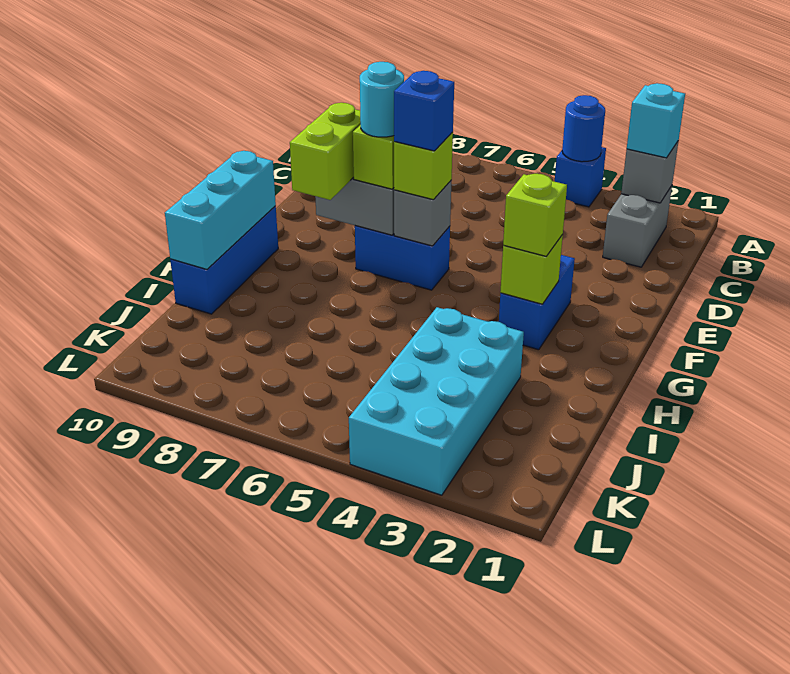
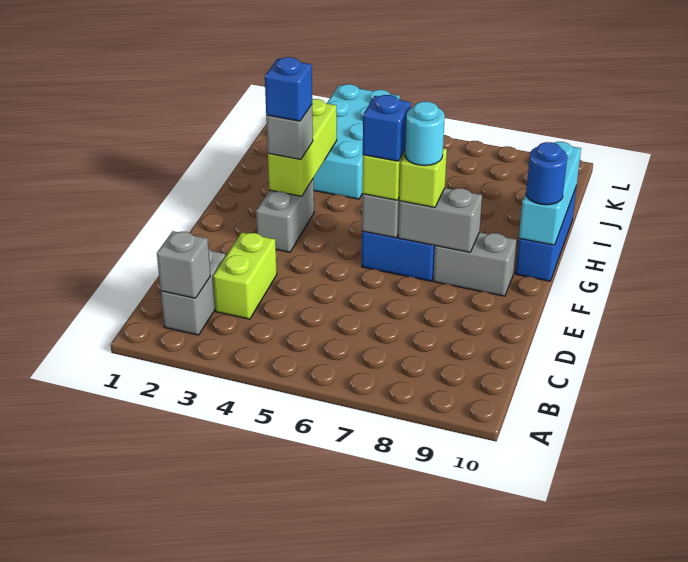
blue brick A4 level 1 -> blue brick G3 level 4
blue round brick A4 level 2 -> blue round brick G10 level 3
cyan brick B2 level 3 -> none
blue brick F3:G3 level 1 -> grey brick F3:G3 level 1
none -> grey brick F8:F9 level 1
lime brick F8:G8 level 3 -> lime brick C3:D3 level 1
lime brick G3 level 2 -> lime brick G3:I3 level 2
lime brick G3 level 3 -> grey brick G3 level 3

